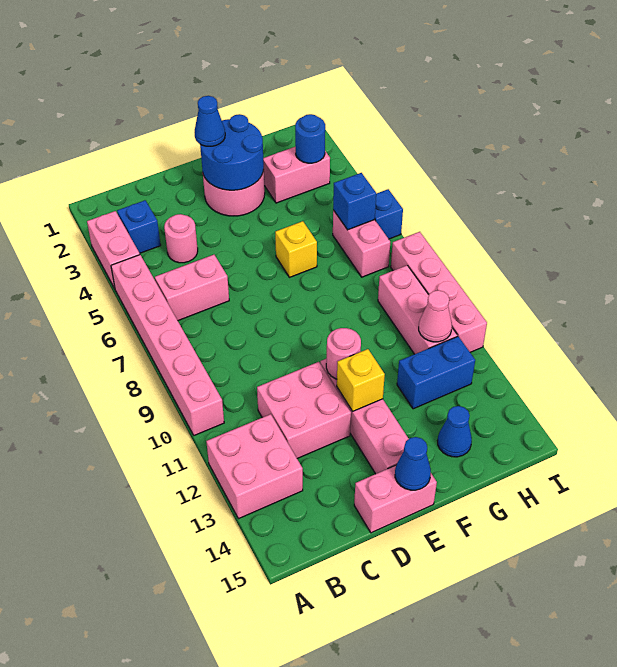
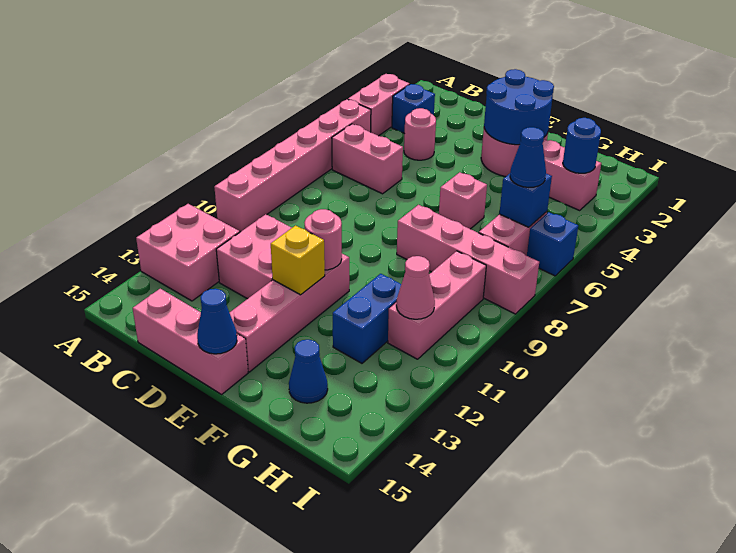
pink brick D15:E15 level 1 -> pink brick C15:E15 level 1
blue cone E2 level 3 -> blue cone H6 level 3
yellow brick F6 level 1 -> pink brick F6 level 1
blue brick G12:H12 level 1 -> blue brick G11:G12 level 1
pink brick I8:I11 level 1 -> pink brick F8:I8 level 1

